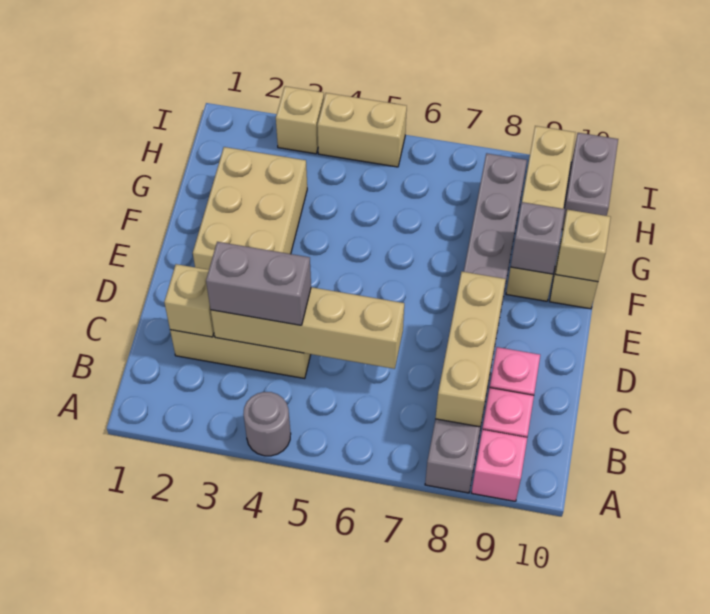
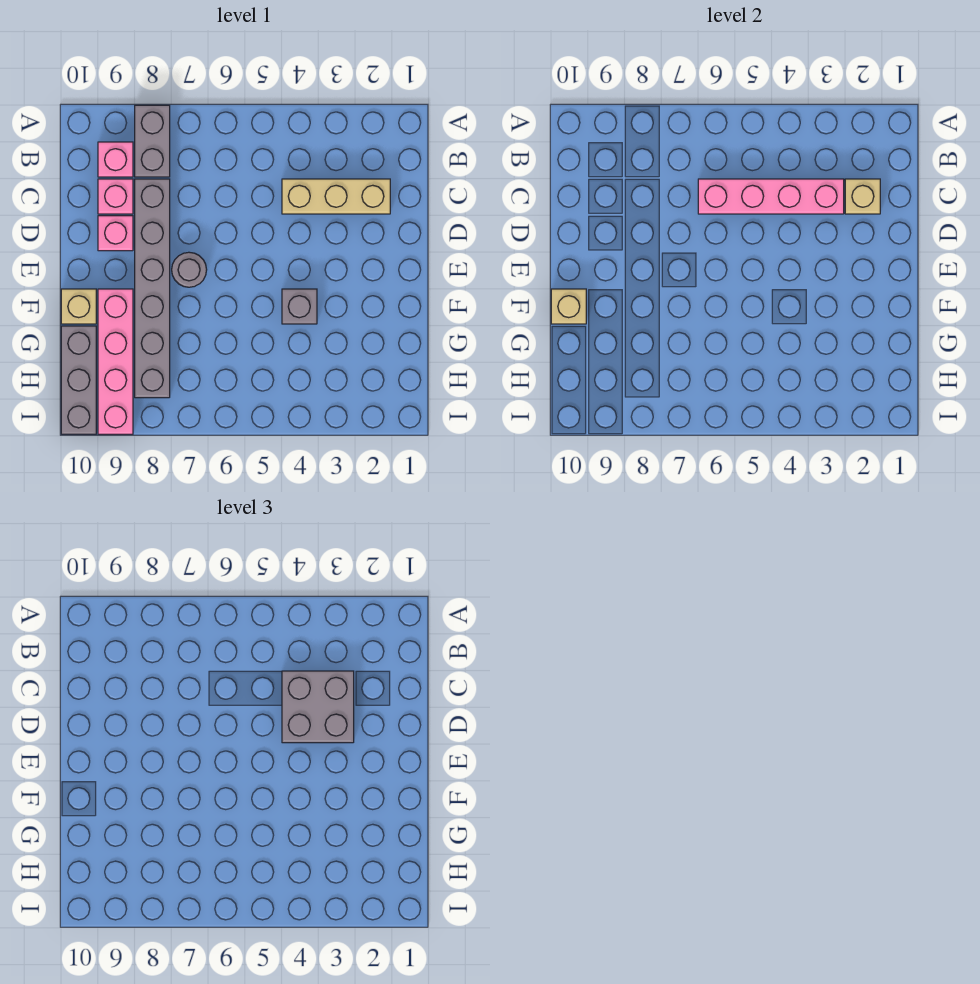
grey round brick A4 level 1 -> grey round brick E7 level 1
pink brick A9 level 1 -> pink brick D9 level 1
tan brick B8:D8 level 2 -> none
tan brick C3:C6 level 2 -> pink brick C3:C6 level 2
grey brick C3:C4 level 3 -> grey brick C3:D4 level 3
tan brick E2:G3 level 1 -> none
tan brick F9:I9 level 1 -> pink brick F9:I9 level 1
grey brick F9 level 2 -> grey brick F4 level 1
grey brick H10:I10 level 1 -> grey brick G10:I10 level 1
tan brick I3 level 1 -> none
tan brick I4:I5 level 1 -> none

